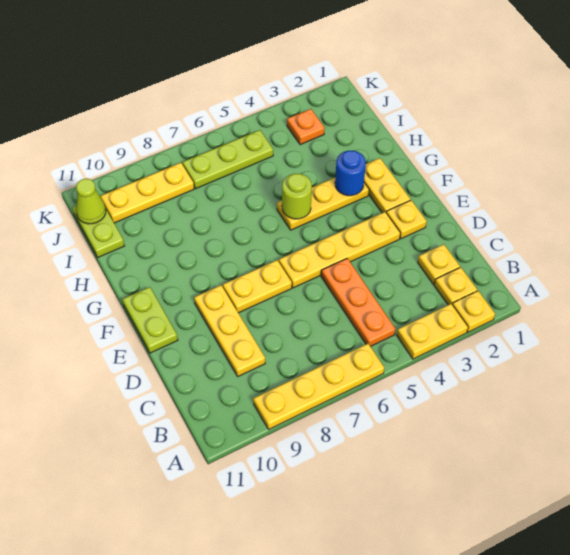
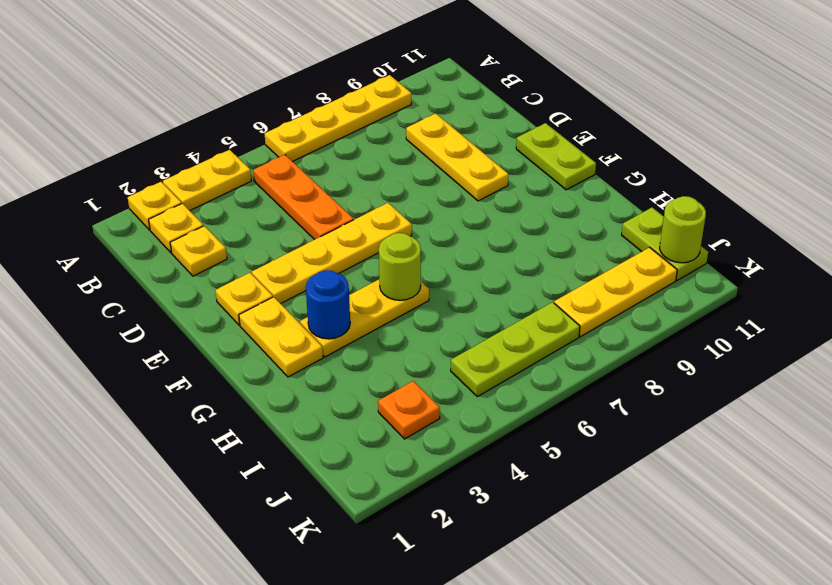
yellow plate E7:E8 level 1 -> none
lime cone J11 level 2 -> lime round brick J11 level 2

